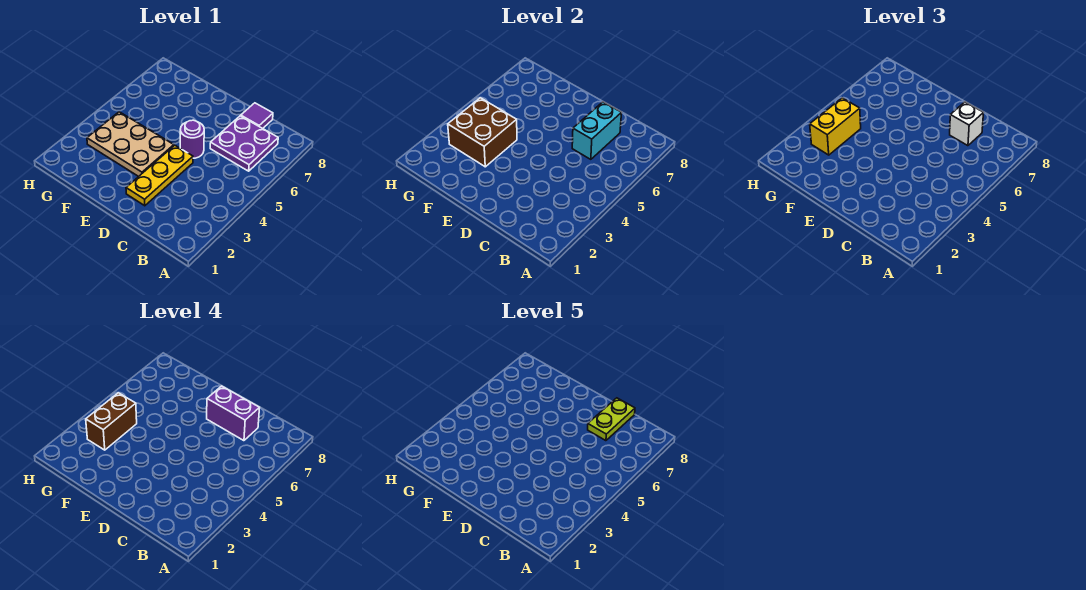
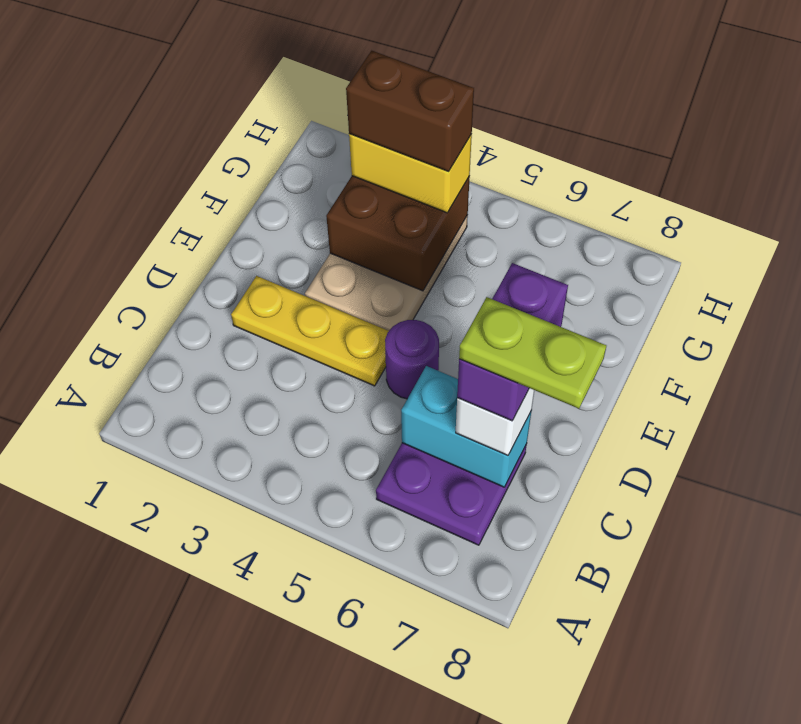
purple tile C8 level 1 -> none

